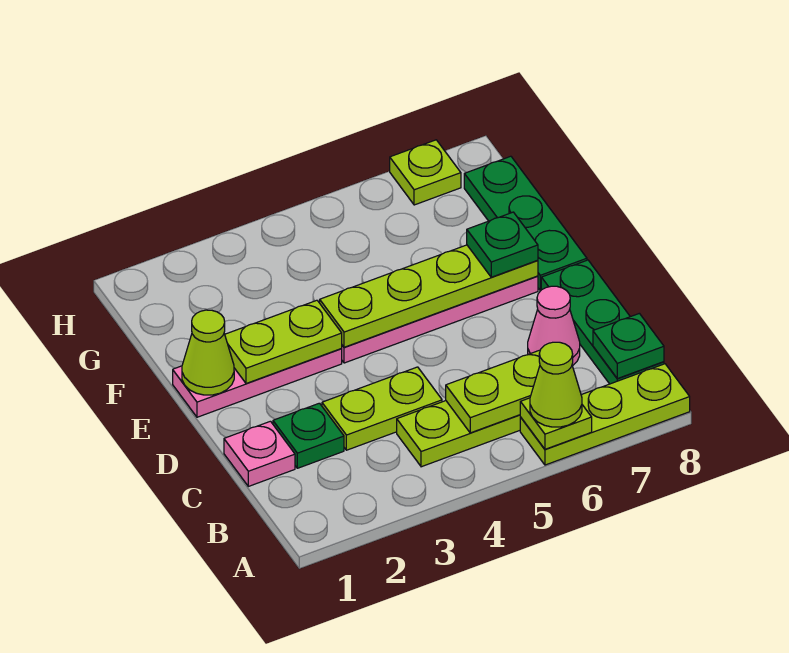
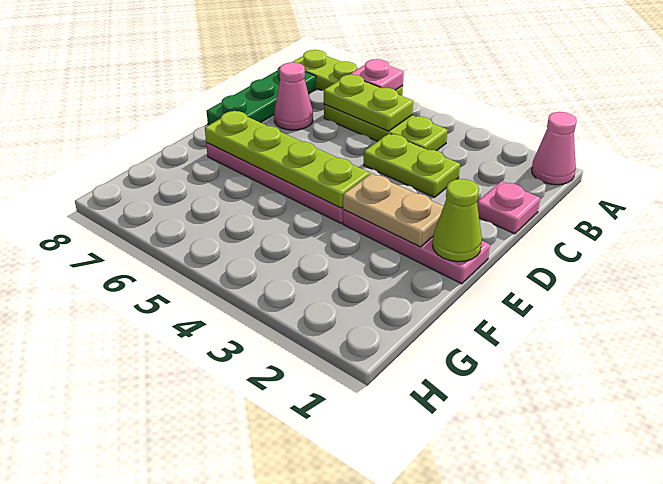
none -> pink cone A1 level 1
lime plate A6 level 2 -> pink plate A6 level 2
lime cone A6 level 3 -> none
green plate B8 level 2 -> none
green plate C2 level 1 -> none
lime plate E2:E3 level 2 -> tan plate E2:E3 level 2
green plate E7 level 3 -> none
green plate E8:G8 level 1 -> none
lime plate H7 level 1 -> none

